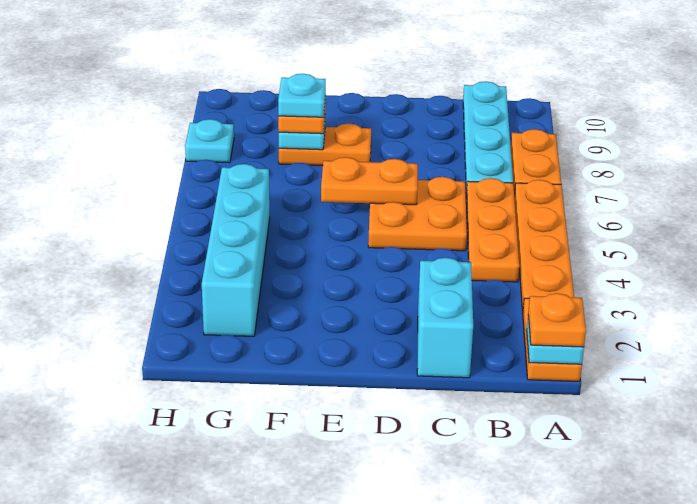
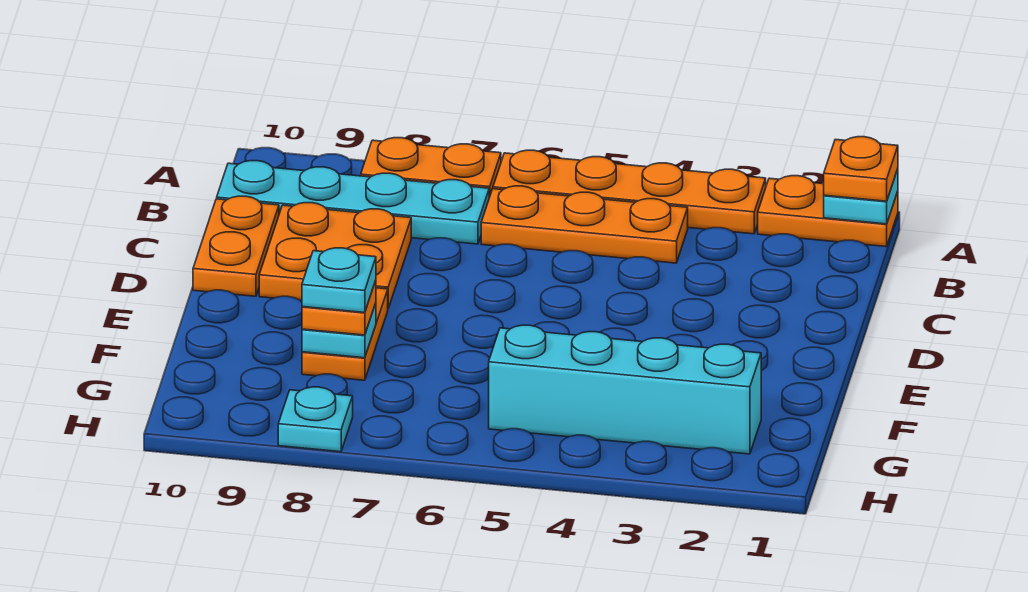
cyan brick C1:C2 level 1 -> none
orange plate C5:D6 level 1 -> orange plate C8:D9 level 1
orange plate D6:E6 level 2 -> orange plate C10:D10 level 1

